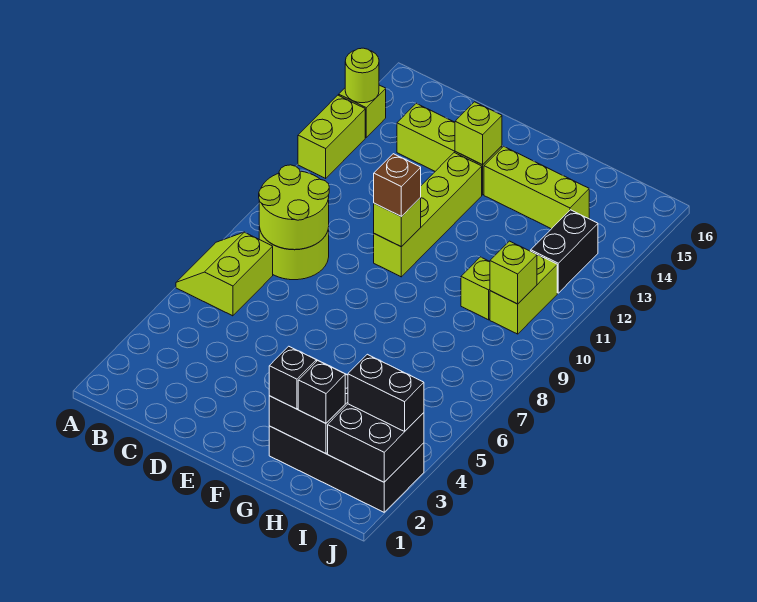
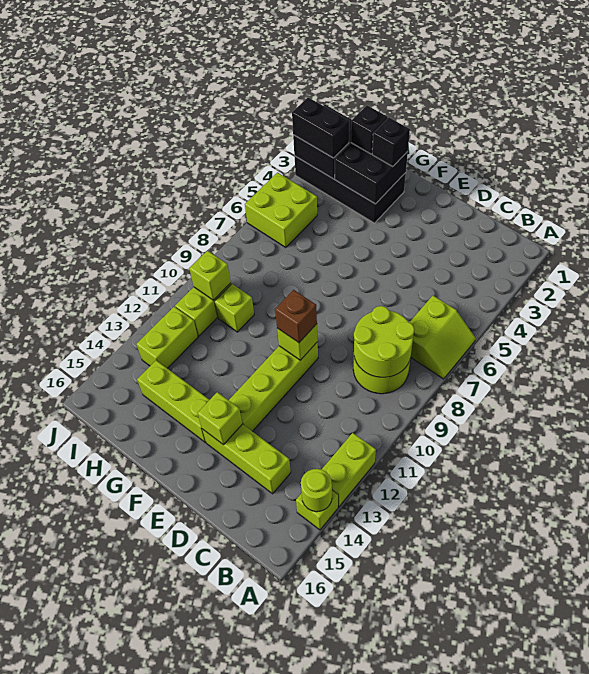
none -> lime brick I5:J6 level 1
black brick I12:I13 level 1 -> lime brick I12:I13 level 1

